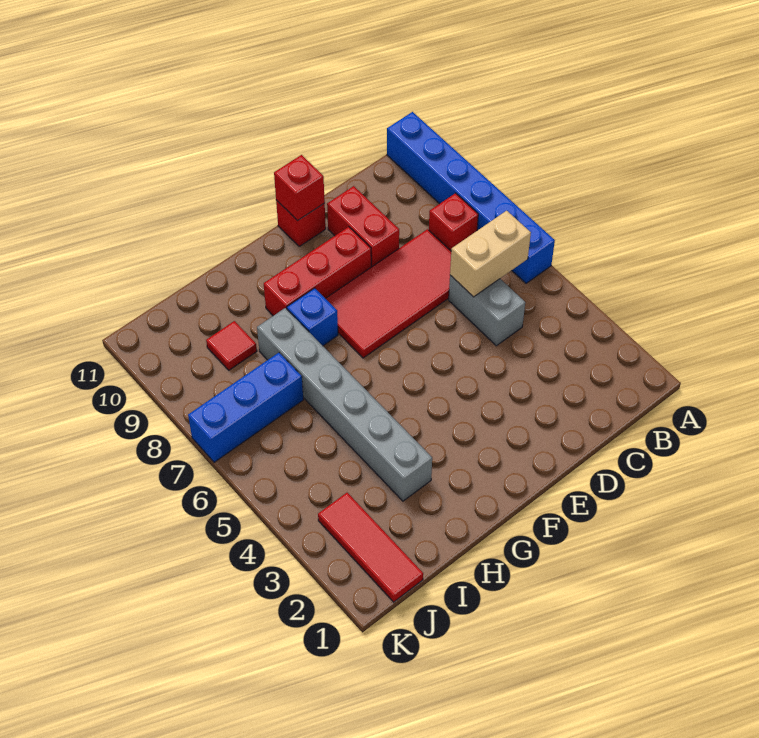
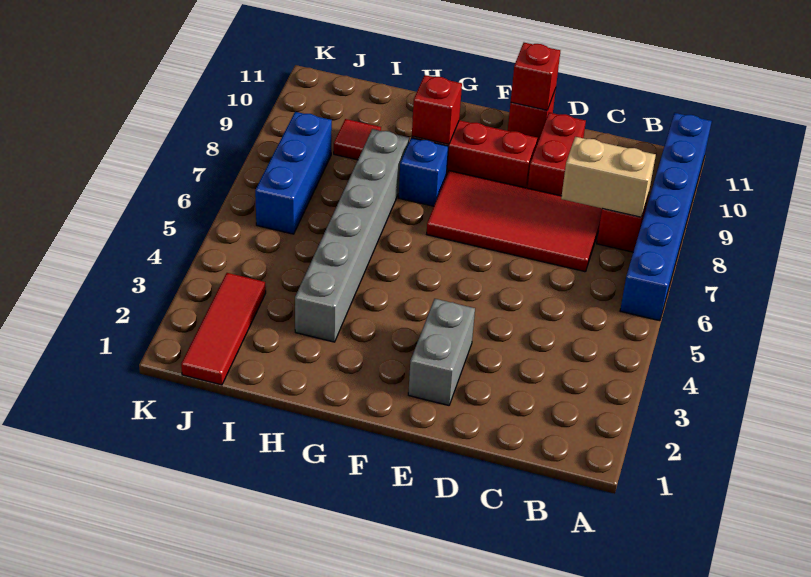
tan brick B6:C6 level 2 -> tan brick B8:C8 level 2
grey brick C5:C6 level 1 -> grey brick E2:E3 level 1
none -> red brick G9 level 2
blue brick I7:K7 level 1 -> blue brick J6:J8 level 1

